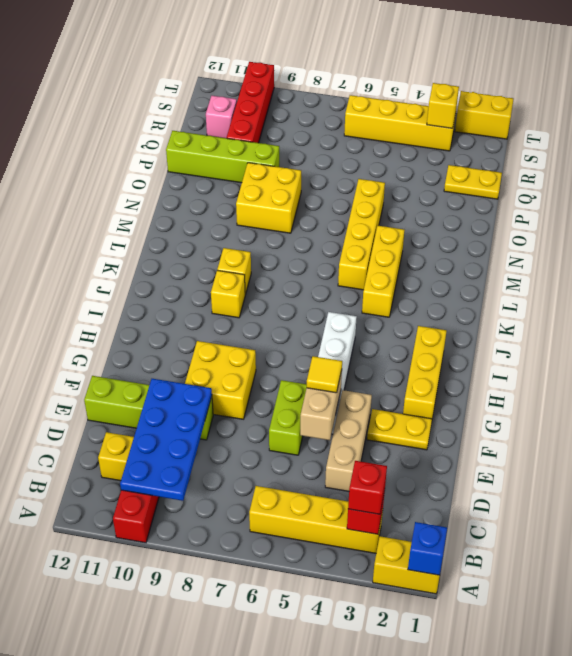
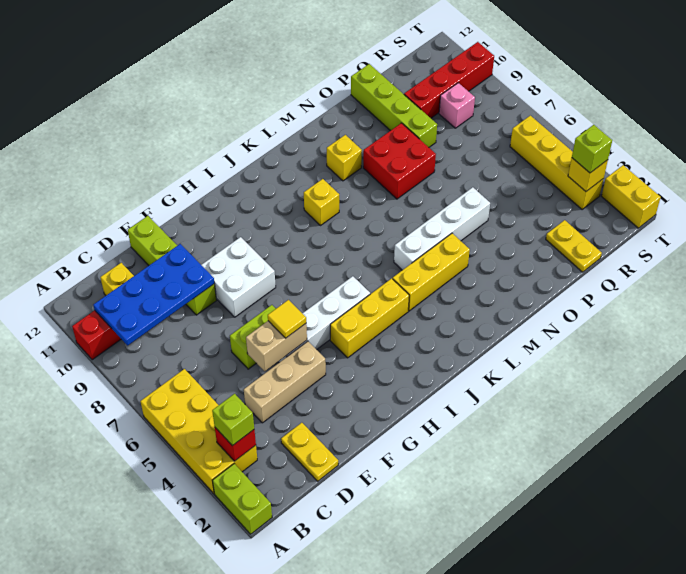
yellow brick A1:A2 level 1 -> lime brick A1:A2 level 1
blue brick A1 level 2 -> none
yellow brick B3:B6 level 1 -> yellow brick A3:B6 level 1
red brick B3 level 3 -> lime brick B3 level 3
yellow plate F2:F3 level 1 -> yellow plate D1:D2 level 1
yellow brick F8:G9 level 1 -> white brick F8:G9 level 1
yellow brick G2:I2 level 1 -> yellow brick H4:J4 level 1
yellow brick J9 level 1 -> yellow brick M10 level 1
yellow brick L5:O5 level 1 -> white brick L5:O5 level 1
yellow brick N8:O9 level 1 -> red brick N8:O9 level 1
pink brick R11 level 1 -> pink brick R9 level 1
none -> lime brick S3 level 3

